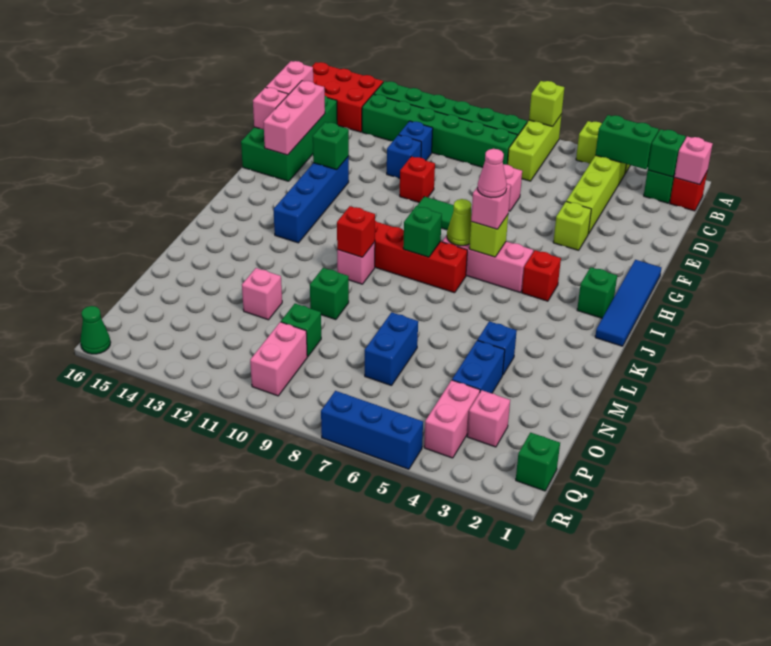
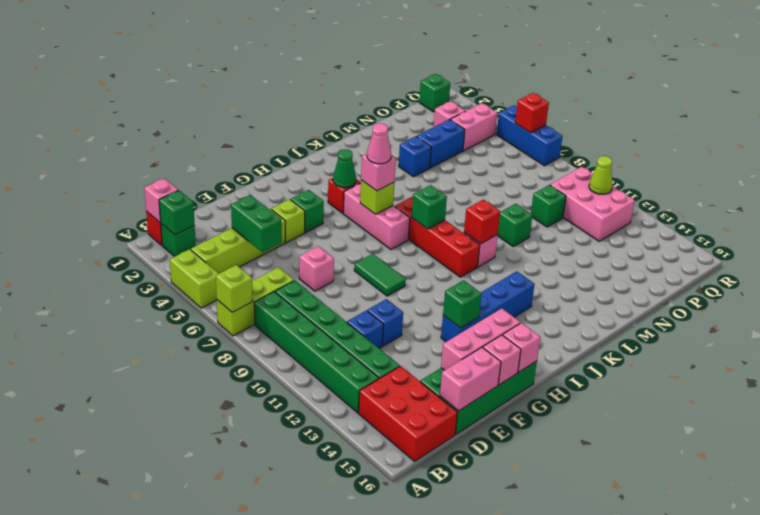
green brick B3:B4 level 2 -> green brick D4:D5 level 2
red brick F10 level 1 -> red brick R6 level 2
blue tile G1:J1 level 1 -> none
green brick I2 level 1 -> green brick G4 level 1
lime cone I7 level 2 -> lime cone Q11 level 2
blue brick N7:O7 level 1 -> none
pink brick N12 level 1 -> pink brick G16 level 2
pink brick P10:Q10 level 1 -> pink brick P10:Q12 level 1
green cone R16 level 1 -> green cone I4 level 2

